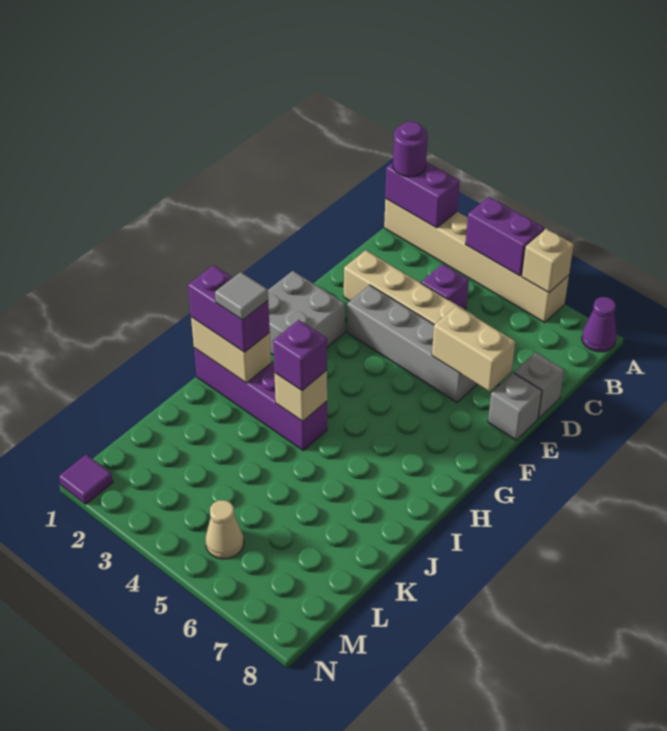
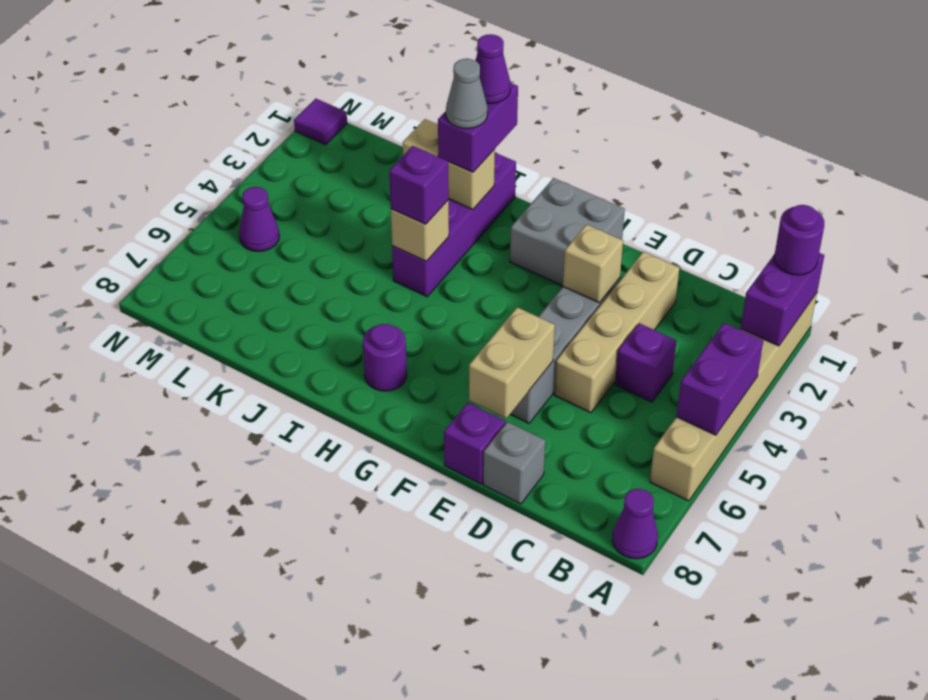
tan brick A6 level 2 -> tan brick E3 level 2
grey brick E8 level 1 -> purple brick E8 level 1
none -> purple round brick H7 level 1
tan brick I1:I2 level 2 -> tan brick I2:J2 level 2
none -> purple cone I1 level 4
grey tile I2 level 4 -> grey cone I2 level 4
tan cone M5 level 1 -> purple cone M5 level 1

